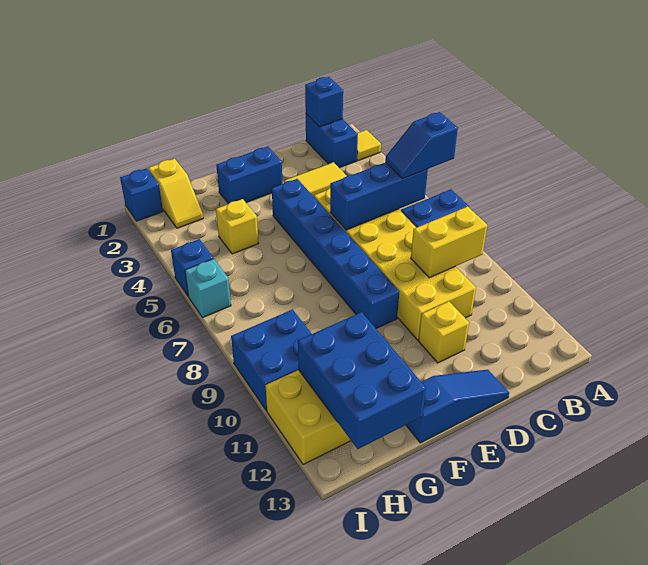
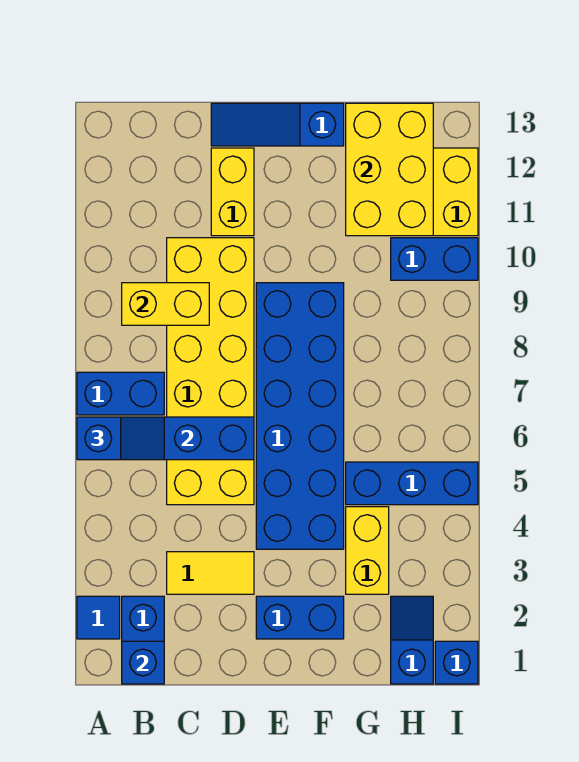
yellow tile A2 level 1 -> blue tile A2 level 1
yellow brick D11 level 1 -> yellow brick D11:D12 level 1
blue brick E4:E9 level 1 -> blue brick E4:F9 level 1
yellow brick G4 level 1 -> yellow brick G3:G4 level 1
blue brick G11:H13 level 2 -> yellow brick G11:H13 level 2
yellow slope H1:H2 level 1 top 1 -> blue slope H1:H2 level 1 top 1
blue brick H9:I10 level 1 -> blue brick H10:I10 level 1
blue brick I5 level 1 -> blue brick G5:I5 level 1
cyan brick I6 level 1 -> none

